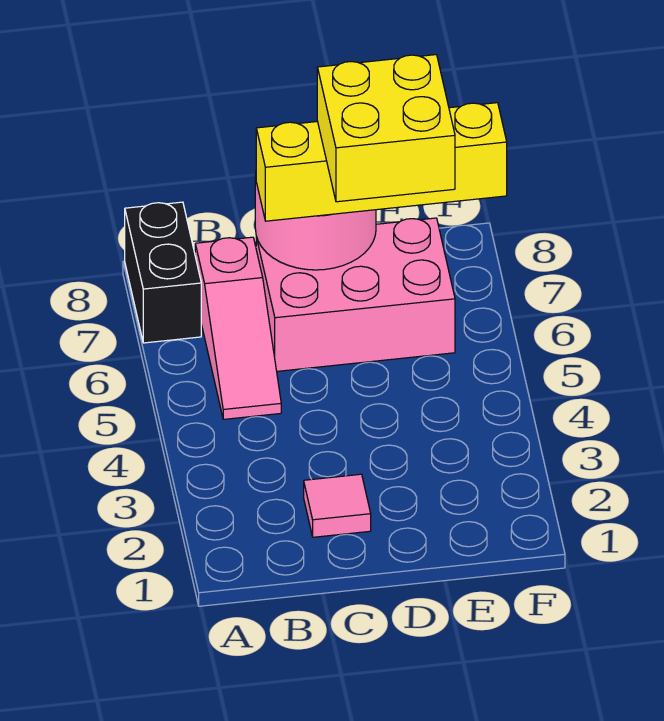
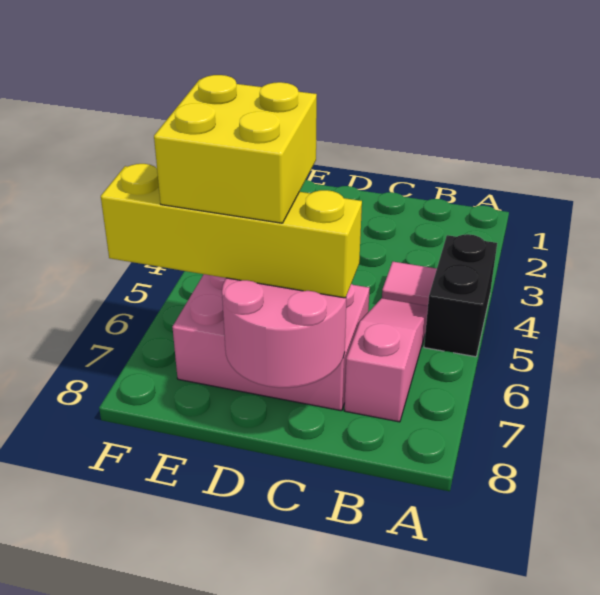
black brick A7:A8 level 1 -> black brick A4:A5 level 1
pink tile C2 level 1 -> pink tile B4 level 1

